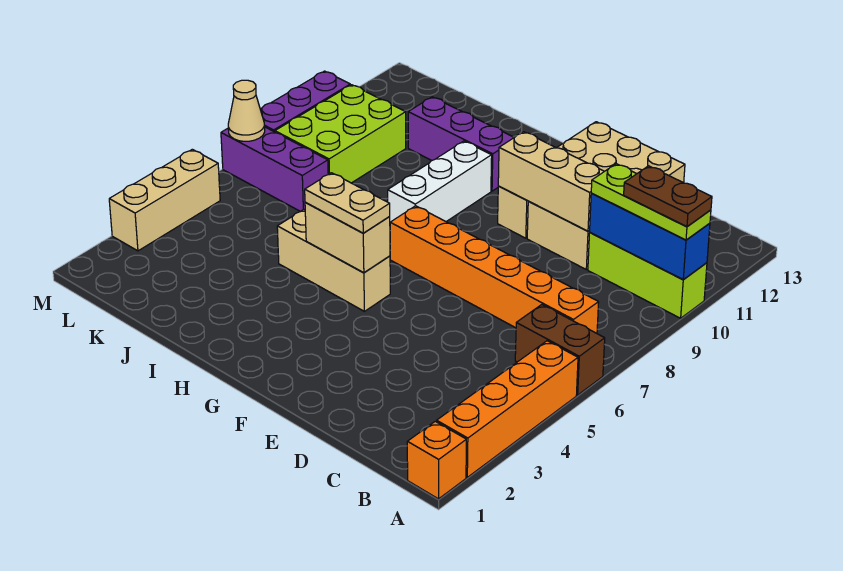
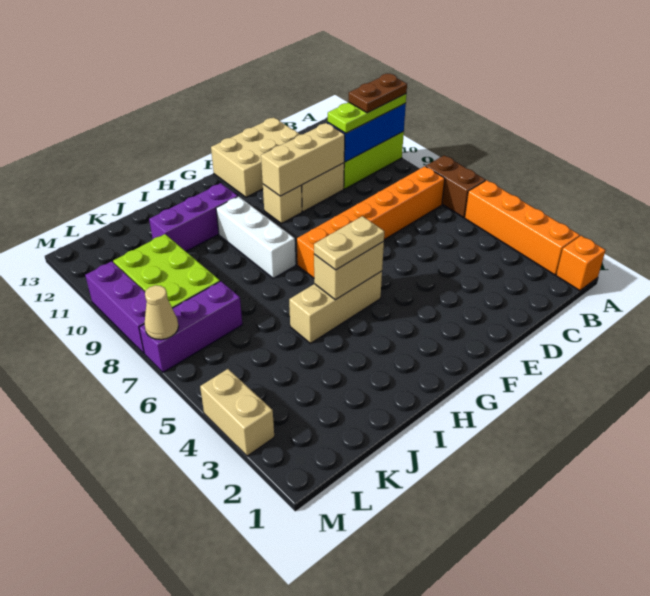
brown brick A6:B6 level 1 -> brown brick A6:A7 level 1
tan brick M3:M5 level 1 -> tan brick M3:M4 level 1

